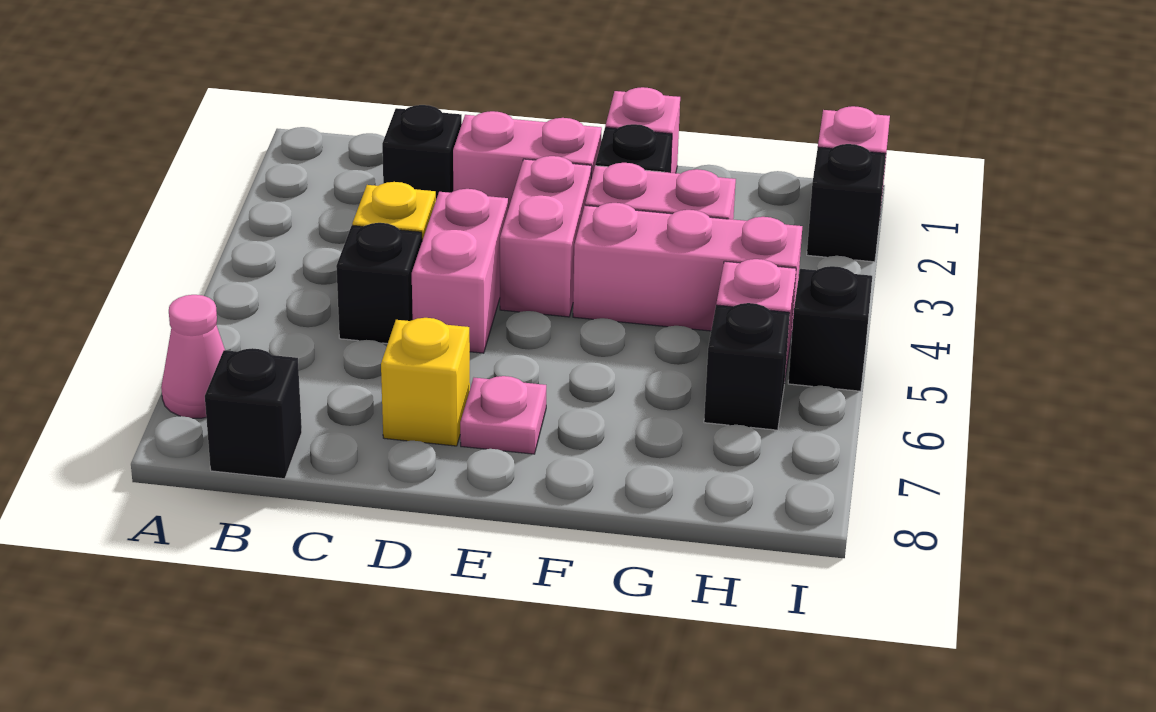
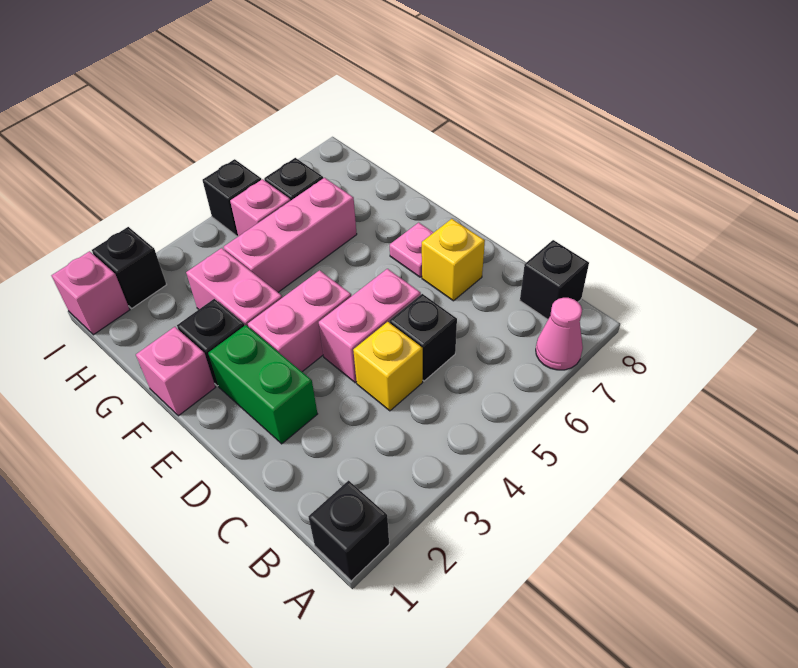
black brick C2 level 1 -> black brick A1 level 1
pink brick D2:E2 level 1 -> green brick D2:E2 level 1
pink brick F4:H4 level 1 -> pink brick G4:G6 level 1

